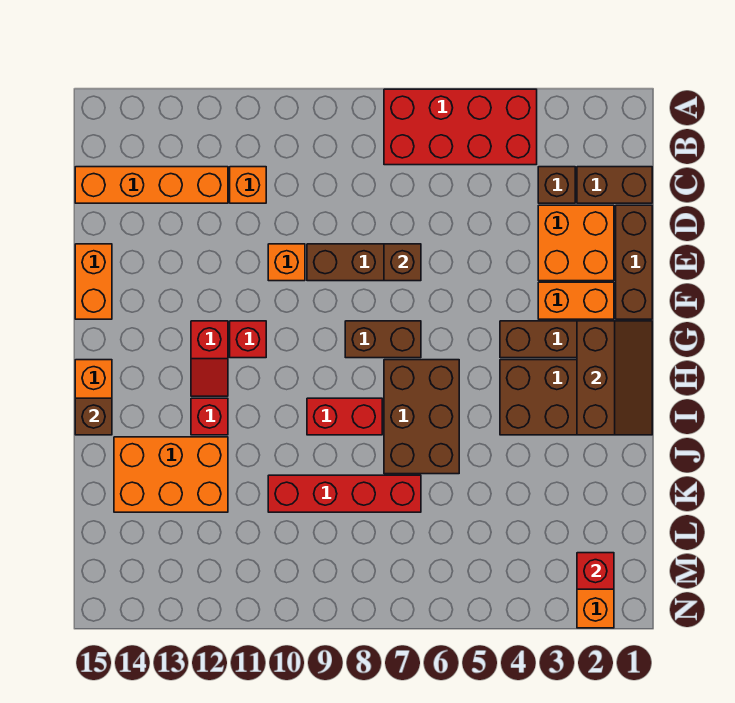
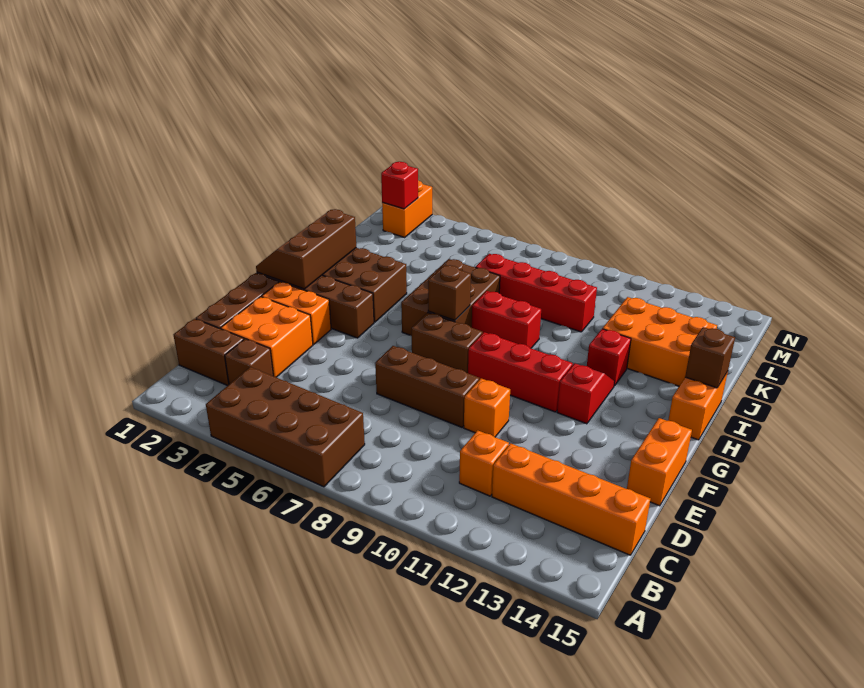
red brick A4:B7 level 1 -> brown brick A4:B7 level 1
brown brick E7 level 2 -> brown brick H7 level 2
red brick G11 level 1 -> red brick G9:G11 level 1

